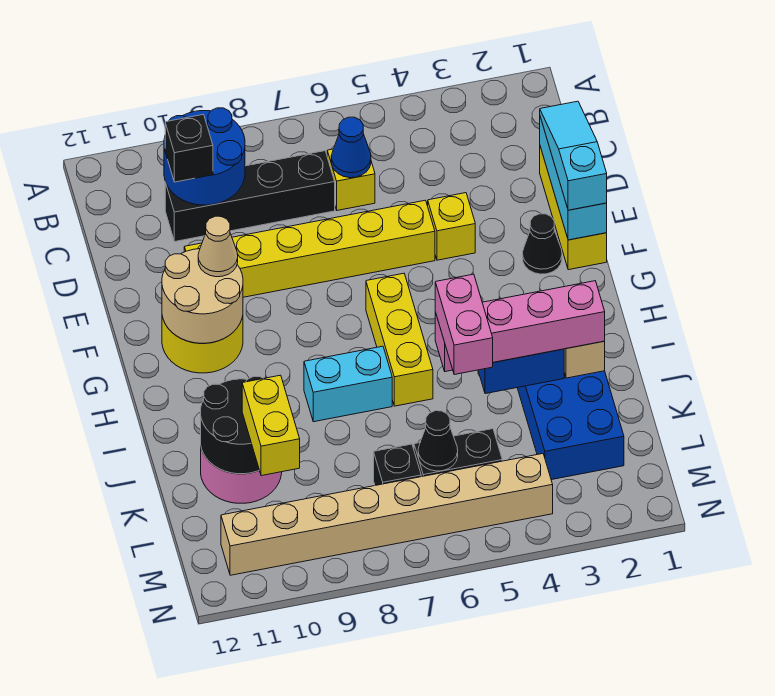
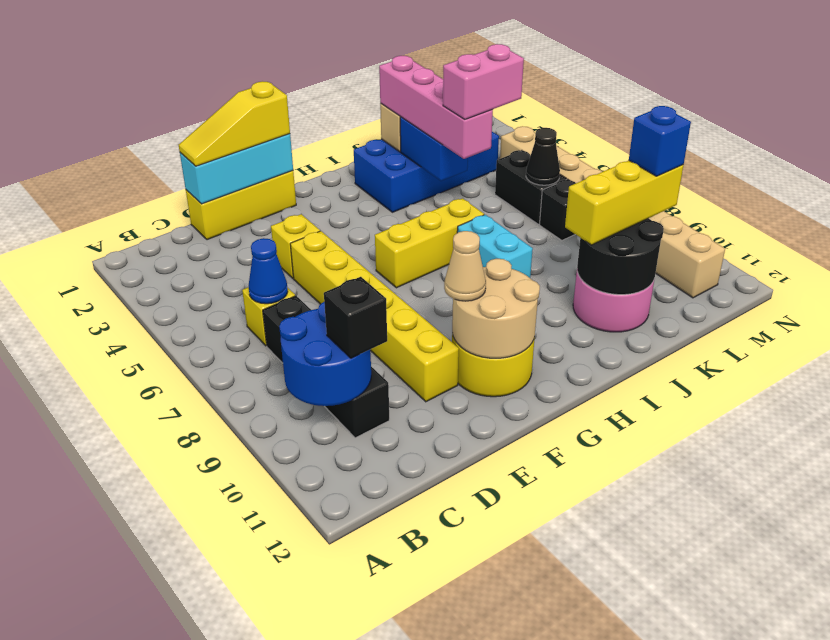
cyan slope D1:F1 level 3 top F -> yellow slope D1:F1 level 3 top F
black cone F2 level 1 -> none
yellow brick K10:L10 level 3 -> yellow brick J10:L10 level 3
none -> blue brick L10 level 4

